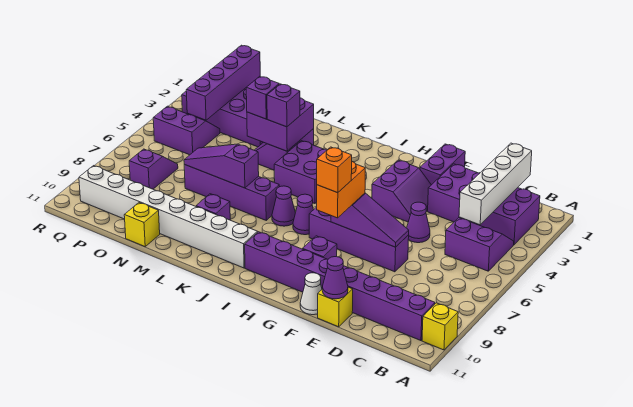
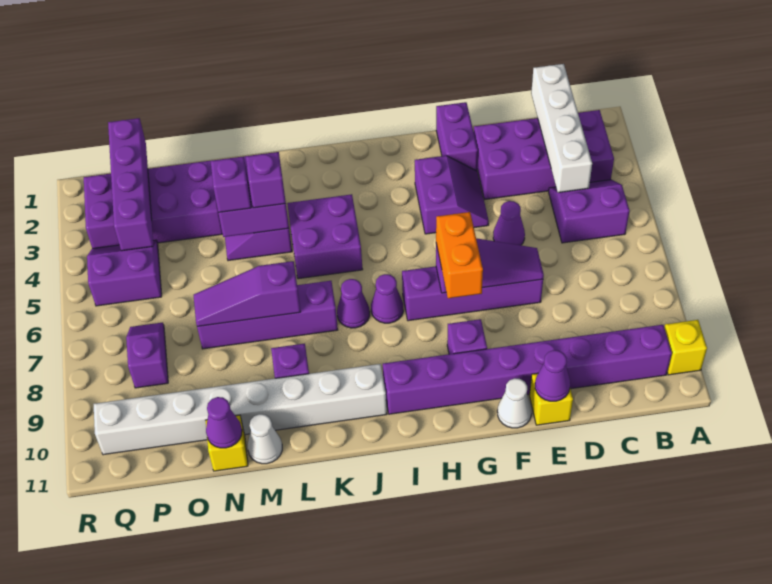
orange brick G8 level 4 -> none
none -> white cone M11 level 1
none -> purple cone N11 level 2

